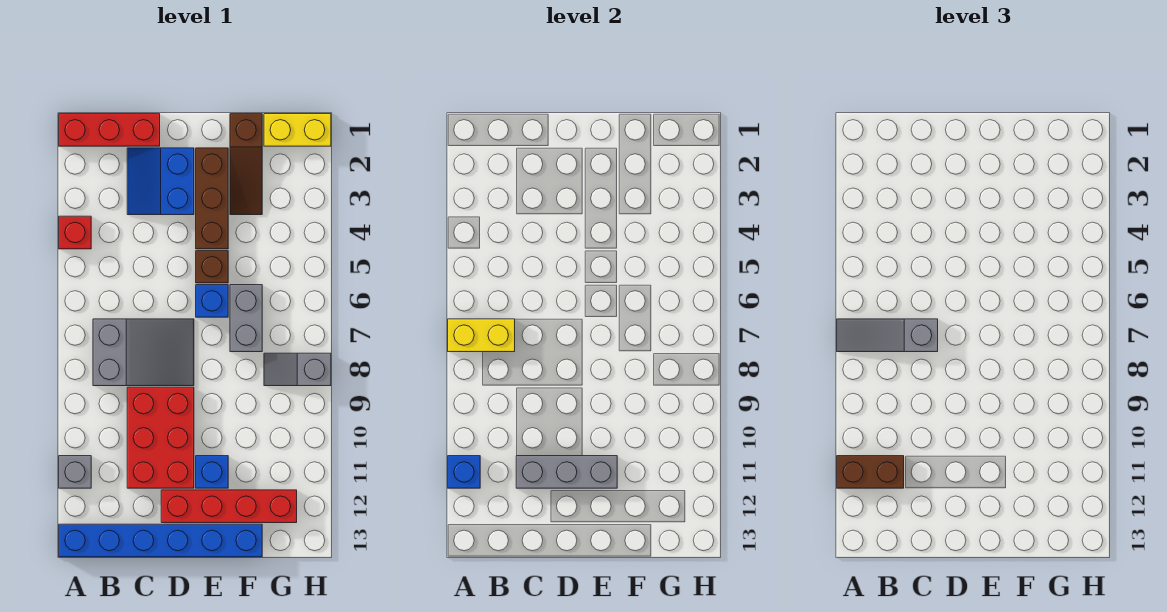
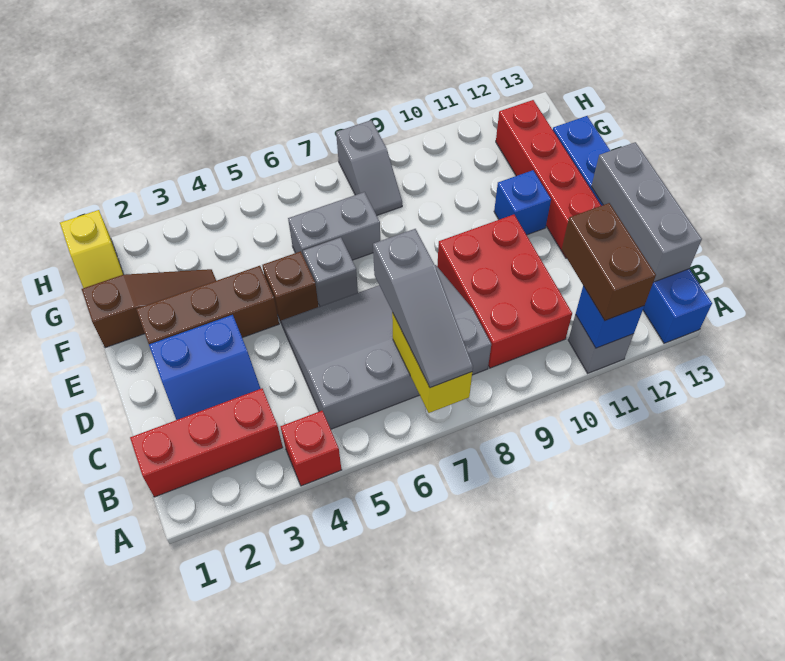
red brick A1:C1 level 1 -> red brick B1:B3 level 1
grey slope B7:D8 level 1 top B -> grey slope B5:D8 level 1 top B
red brick C9:D11 level 1 -> red brick B9:D10 level 1
grey brick C11:E11 level 2 -> grey brick B13:D13 level 2
blue brick E6 level 1 -> grey brick E6 level 1
yellow brick G1:H1 level 1 -> yellow slope G1:H1 level 1 top H

